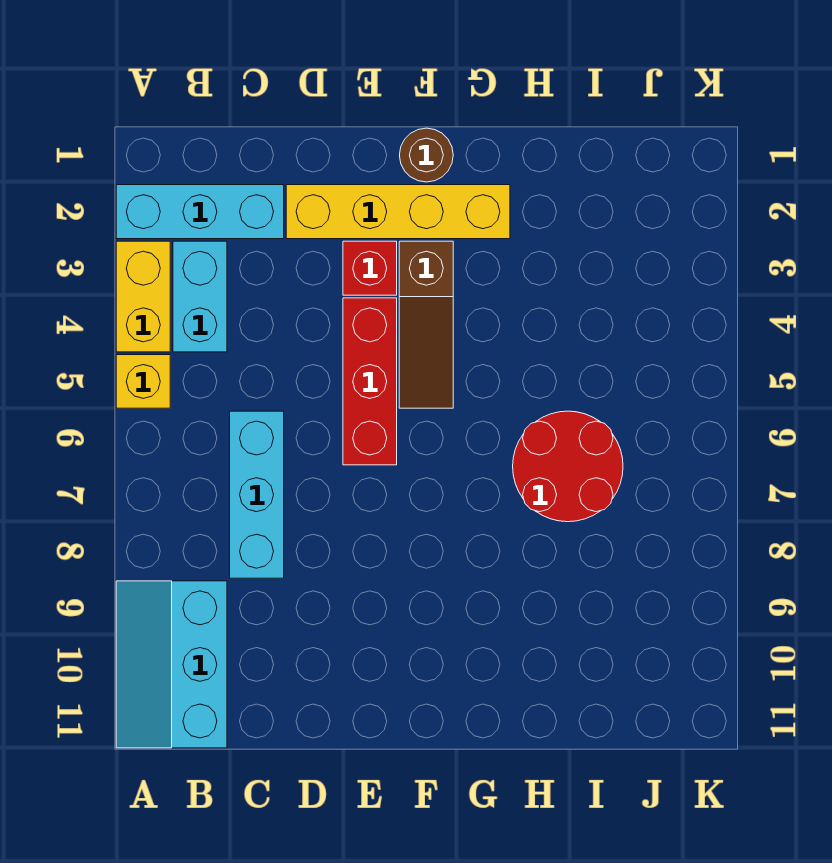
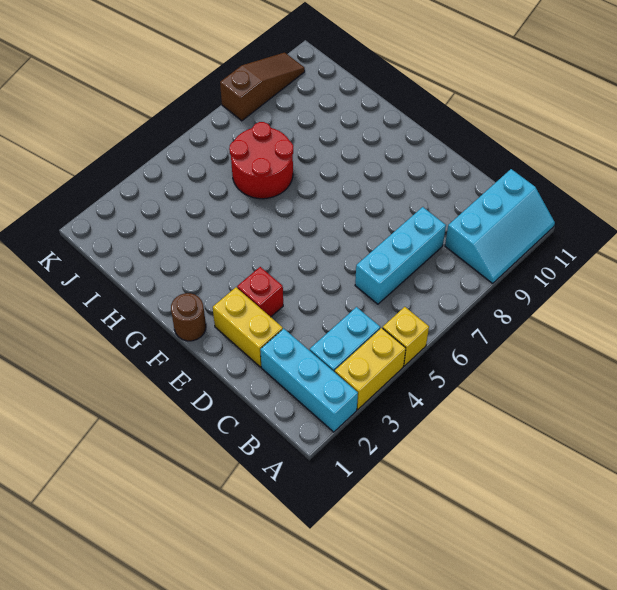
yellow brick D2:G2 level 1 -> yellow brick D2:E2 level 1
red brick E4:E6 level 1 -> none
brown slope F3:F5 level 1 top 3 -> brown slope K8:K10 level 1 top 8

